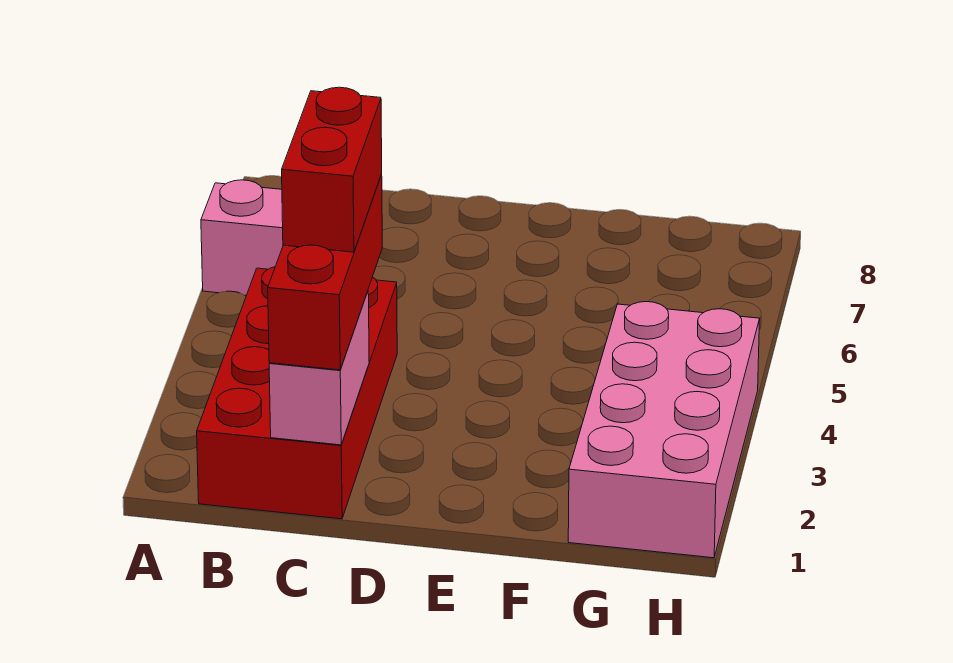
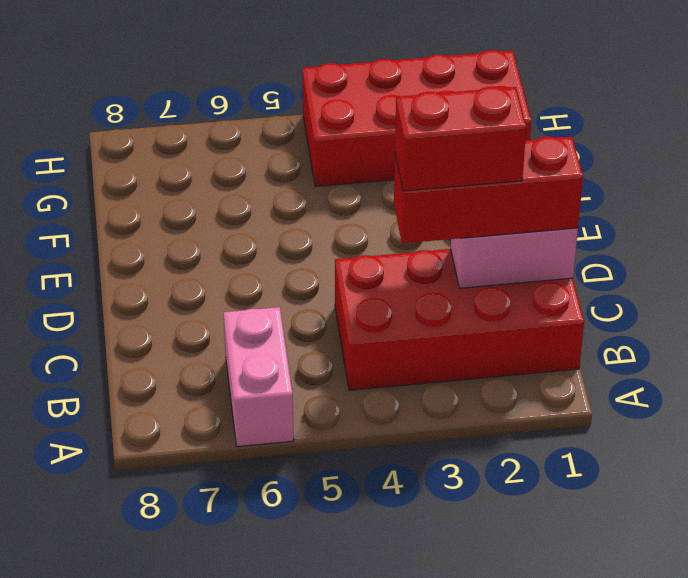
pink brick G1:H4 level 1 -> red brick G1:H4 level 1

